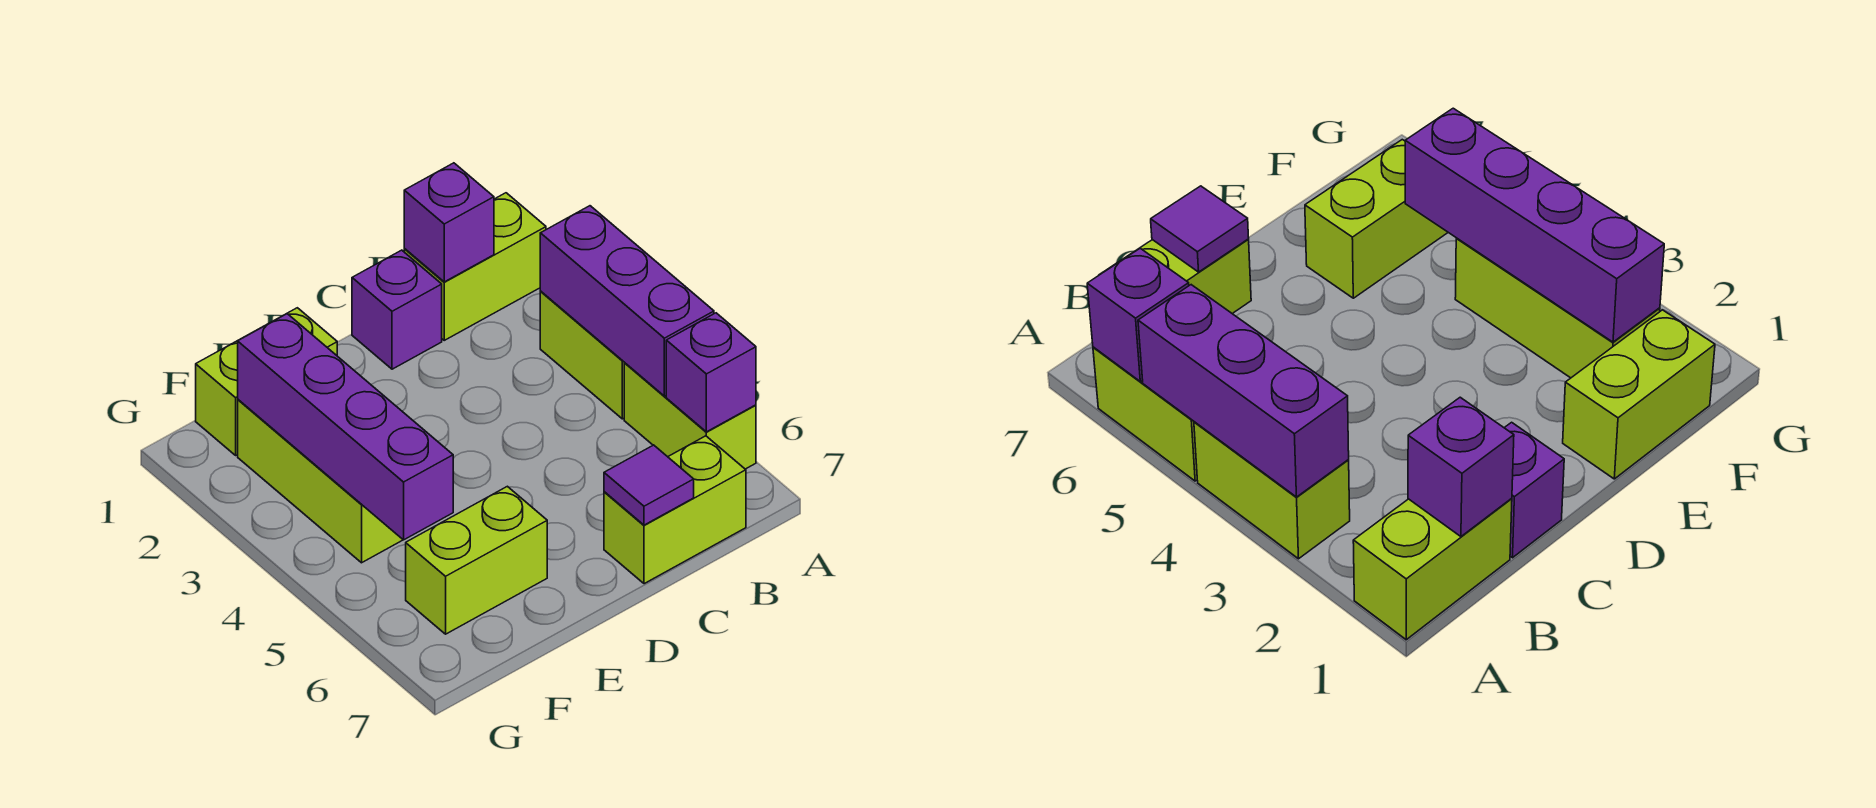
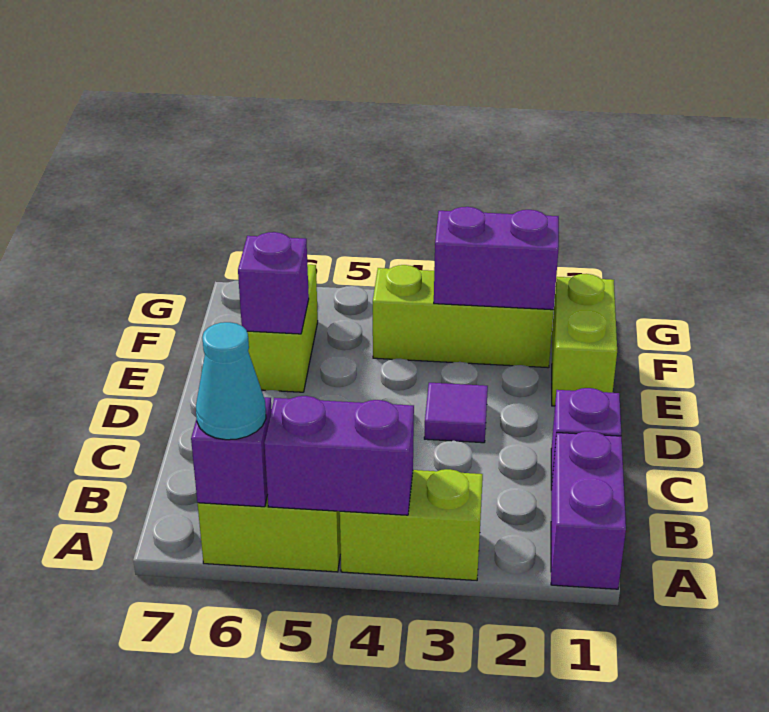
lime brick A1:B1 level 1 -> purple brick A1:B1 level 1
purple brick A3:A5 level 2 -> purple brick A4:A5 level 2
none -> cyan cone A6 level 3
purple brick B1 level 2 -> purple brick E6 level 2
lime brick B7:C7 level 1 -> none
purple tile C7 level 2 -> purple tile D3 level 1
purple brick F2:F5 level 2 -> purple brick F2:F3 level 2

